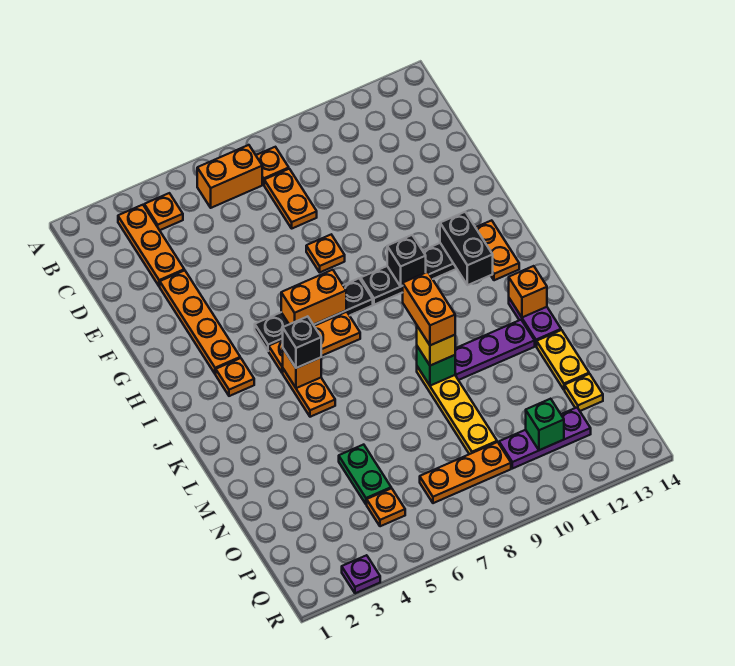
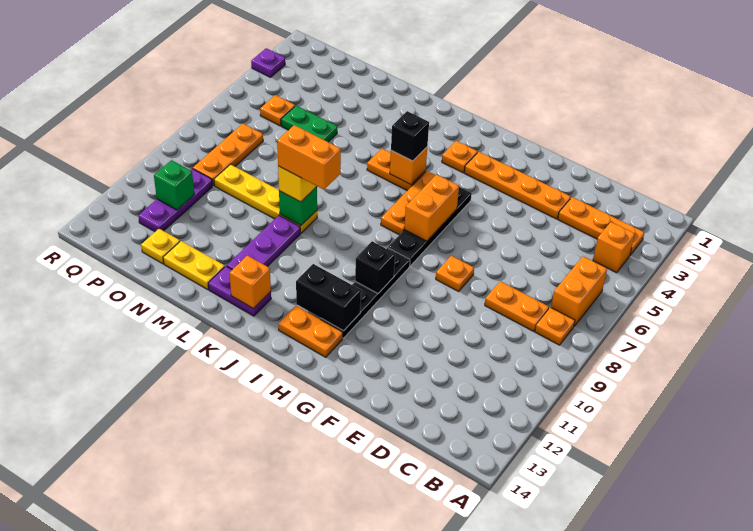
orange plate B4 level 1 -> orange brick B4 level 1

